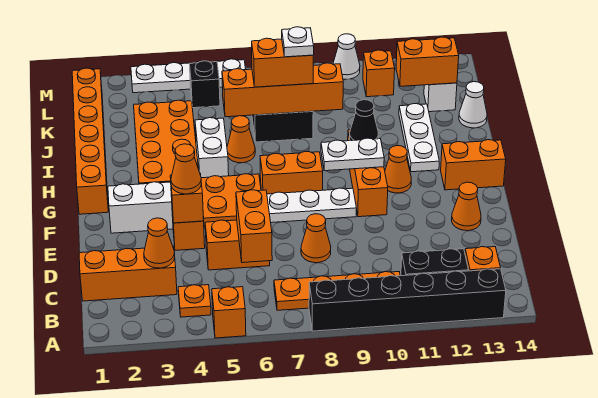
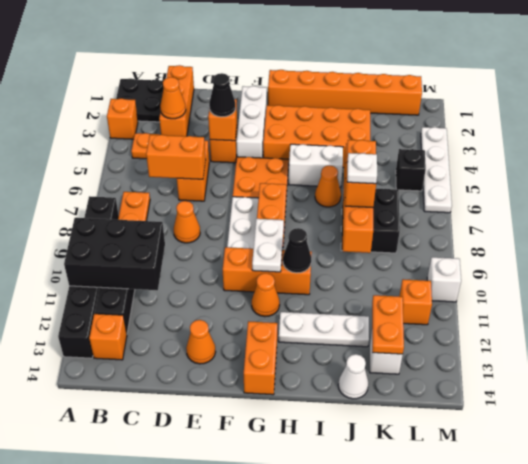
none -> black plate A1:B2 level 1
orange brick A5 level 1 -> orange brick A3 level 1
none -> black brick A10:C11 level 2
orange cone E4 level 3 -> black cone E4 level 3
orange brick K12:K13 level 2 -> orange plate K12:K13 level 2
white cone M10 level 1 -> white brick M10 level 1

